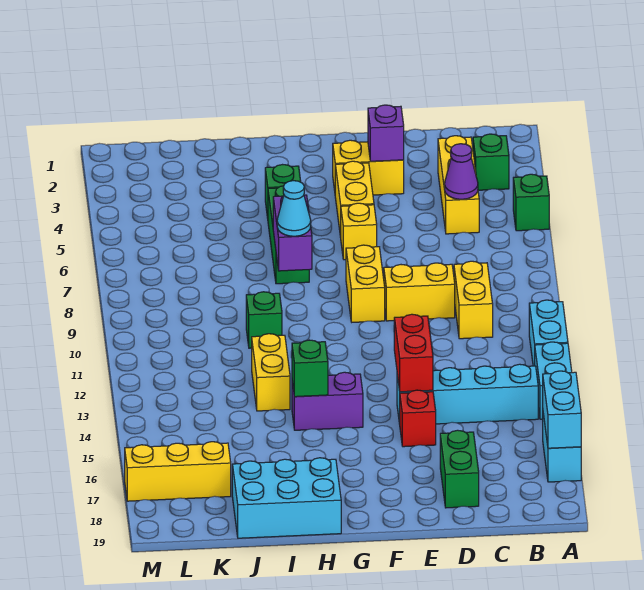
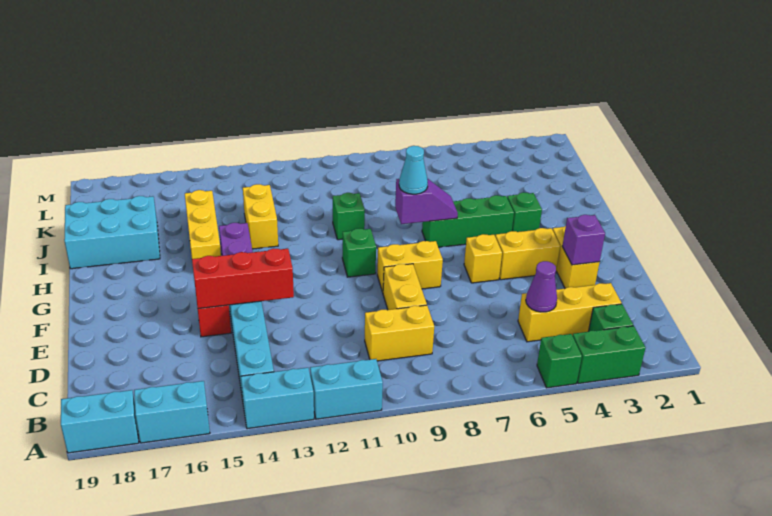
cyan brick A16:A17 level 2 -> cyan brick A18:A19 level 1
green brick D17:D18 level 1 -> green brick A3:A4 level 1
red brick E13:E14 level 2 -> red brick E13:E15 level 2
purple brick H7:H8 level 2 -> purple slope H7:H8 level 2 top 8
green brick H14 level 2 -> green brick G10 level 1
cyan brick H18:J19 level 1 -> cyan brick I17:J19 level 1
yellow brick I12:I13 level 1 -> yellow brick I13:J13 level 1
yellow brick K17:M17 level 1 -> yellow brick H15:J15 level 1

